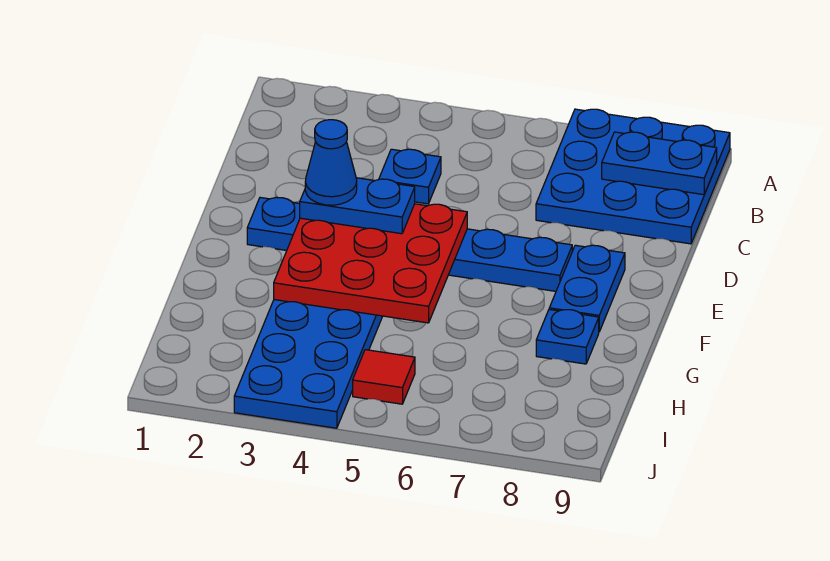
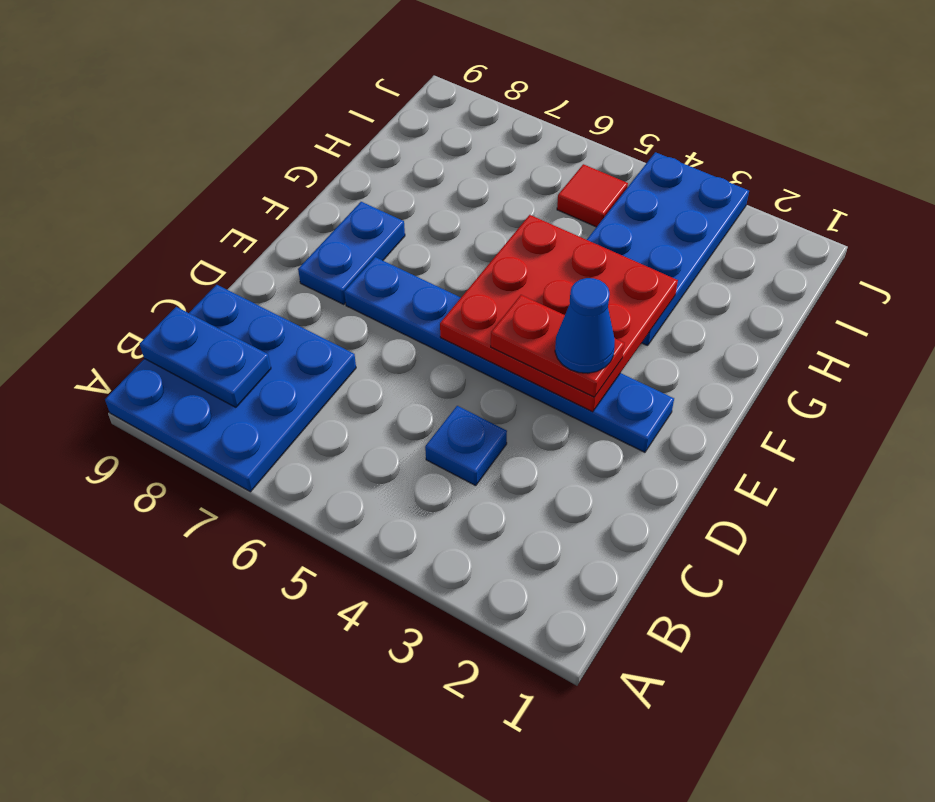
blue plate E3:E4 level 3 -> red plate E3:E4 level 3
blue plate G8 level 1 -> none

